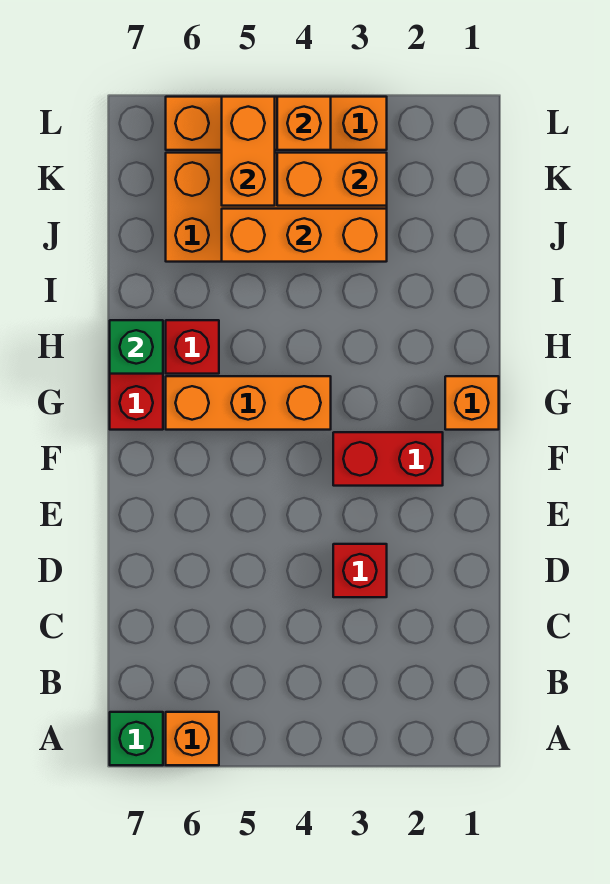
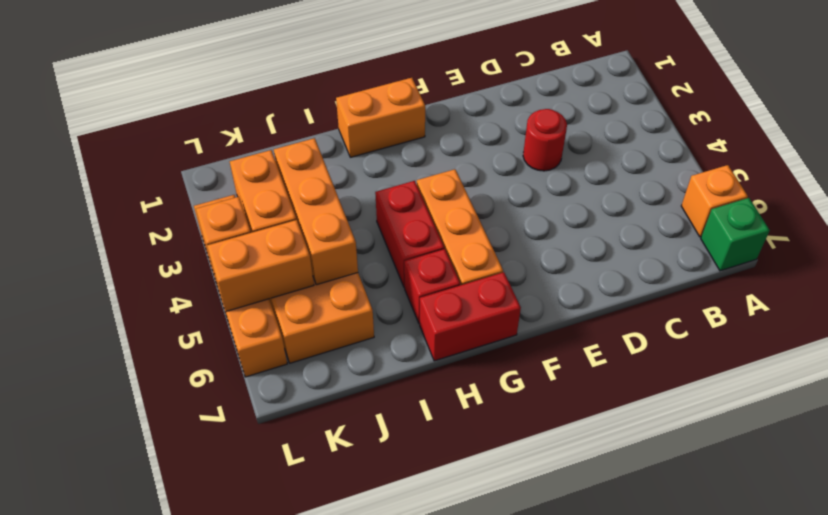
red brick D3 level 1 -> red round brick D3 level 1
red brick F2:F3 level 1 -> red brick H4:H5 level 1
orange brick G1 level 1 -> orange brick G1:H1 level 1
green brick H7 level 2 -> none

